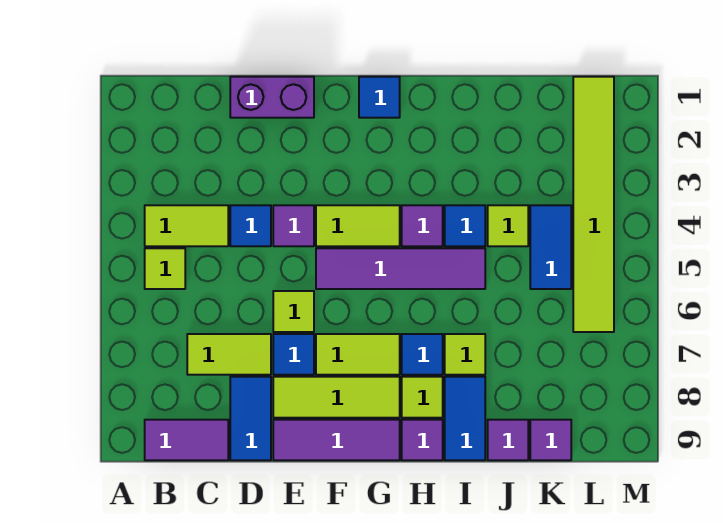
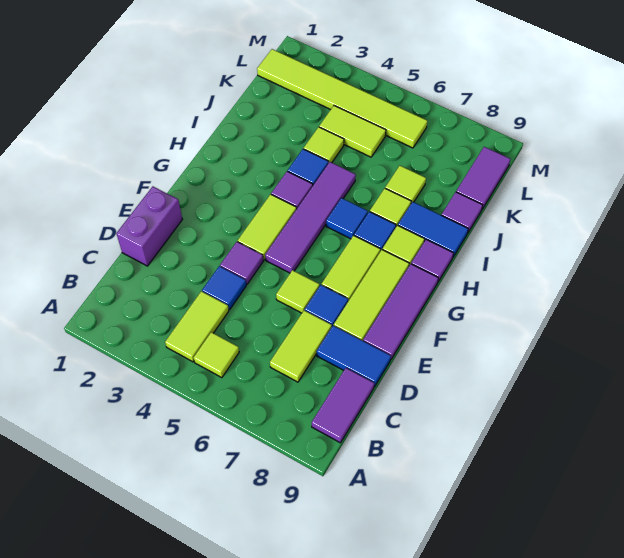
blue tile G1 level 1 -> blue tile H6 level 1
none -> lime tile J7 level 1
blue tile K4:K5 level 1 -> lime tile K4:K5 level 1
purple tile K9 level 1 -> purple tile K9:L9 level 1

